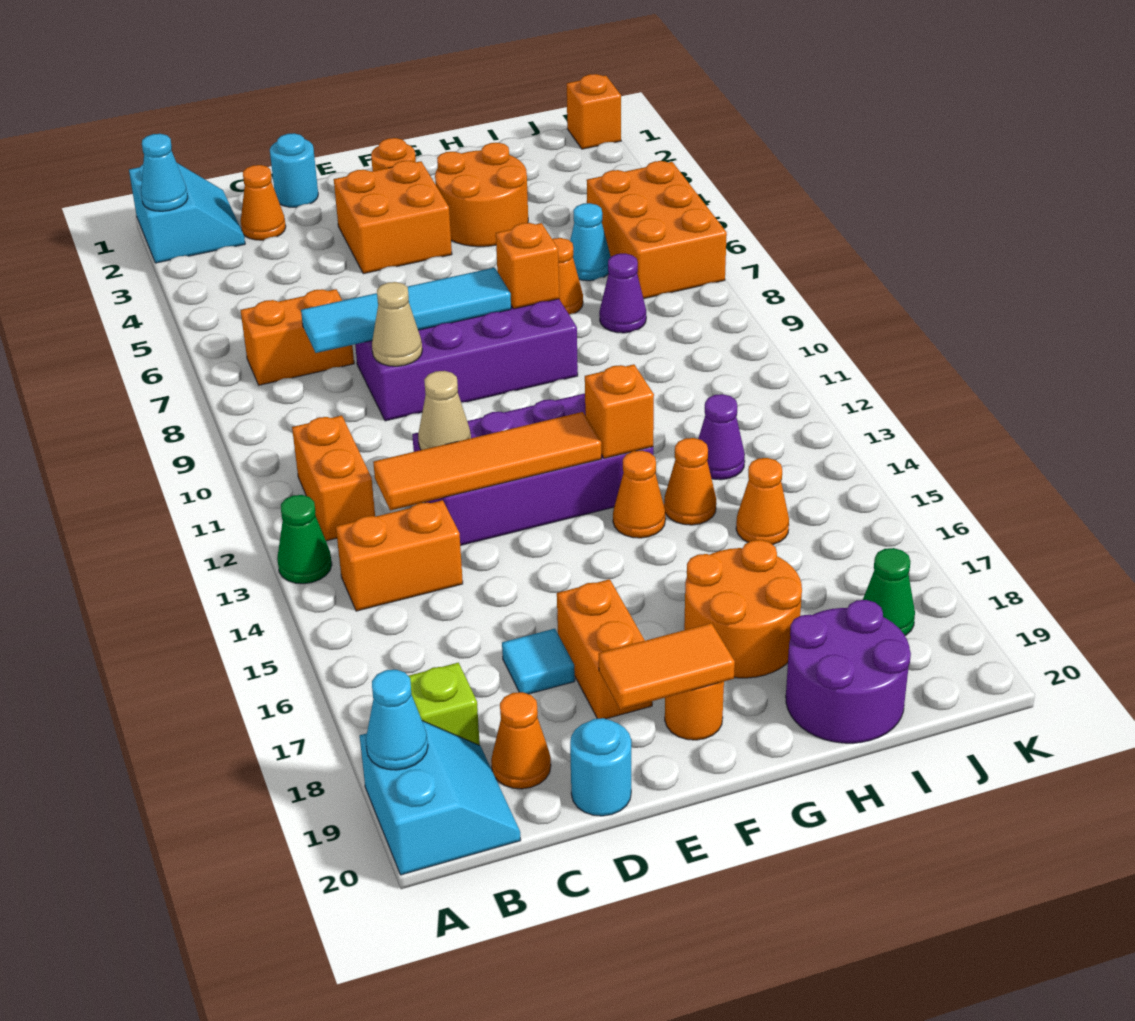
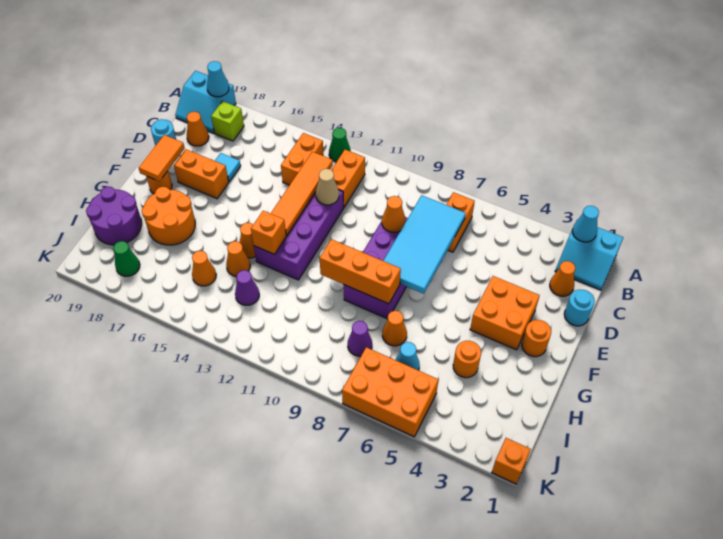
orange brick B11:B12 level 1 -> orange brick B12:C12 level 1
cyan tile C8:F8 level 2 -> cyan tile C7:F8 level 2
tan cone D9 level 2 -> orange cone D9 level 2
orange round brick G3:H4 level 1 -> orange round brick H4 level 1
orange brick G8 level 2 -> orange brick G8:G10 level 2

